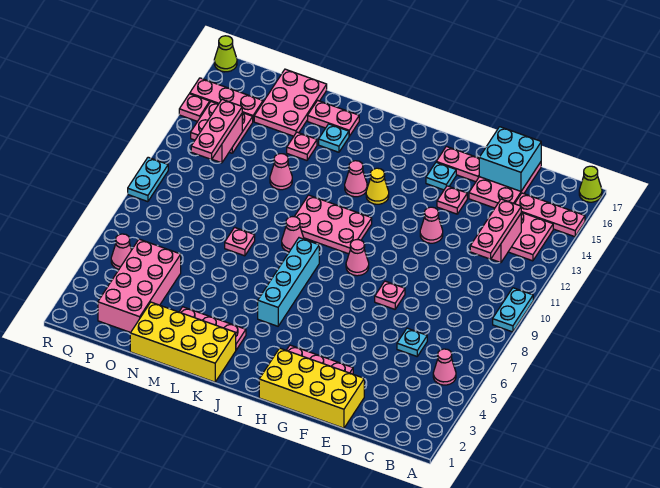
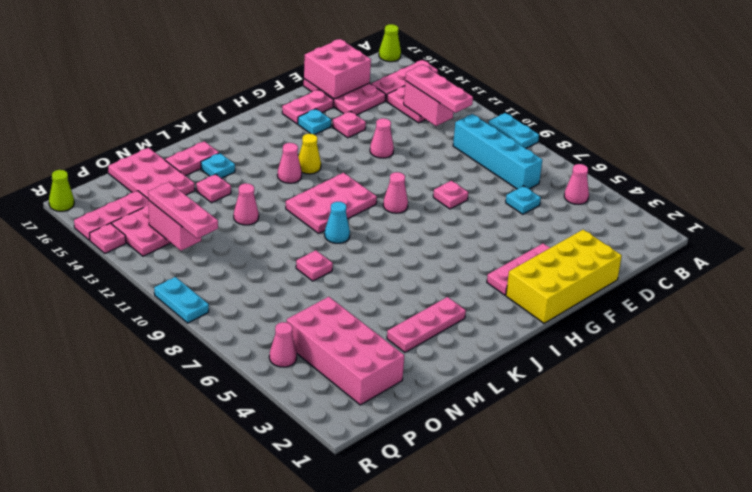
cyan brick D16:E17 level 2 -> pink brick D16:E17 level 2
cyan brick J5:J8 level 1 -> cyan brick C7:C10 level 1
yellow brick K1:N2 level 1 -> none
pink cone K9 level 1 -> cyan cone K9 level 1

